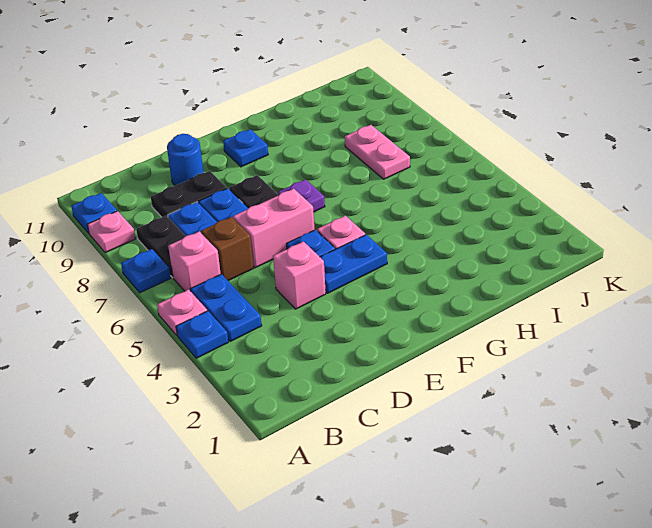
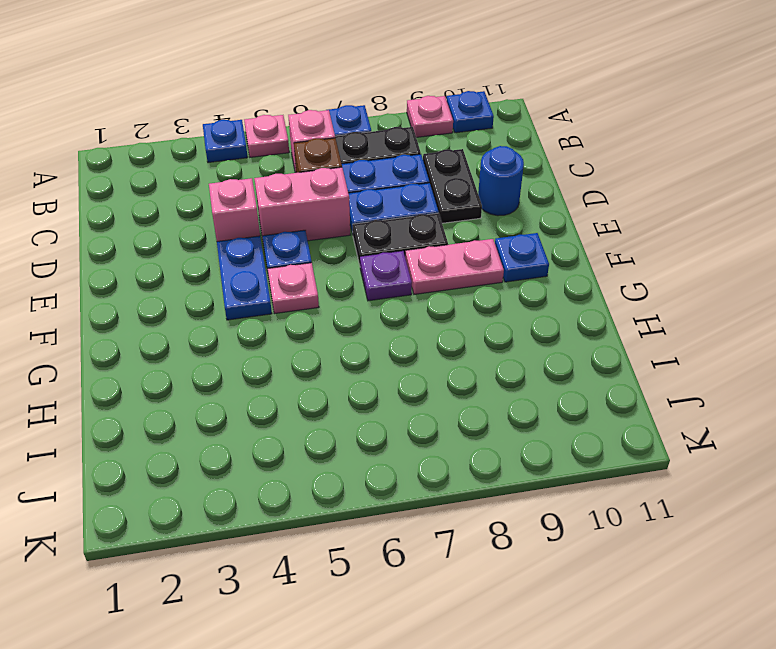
blue plate B4:B5 level 1 -> none
pink brick D6:E6 level 1 -> pink brick D5:D6 level 1
pink plate I7:I8 level 1 -> pink plate F8:F9 level 1

